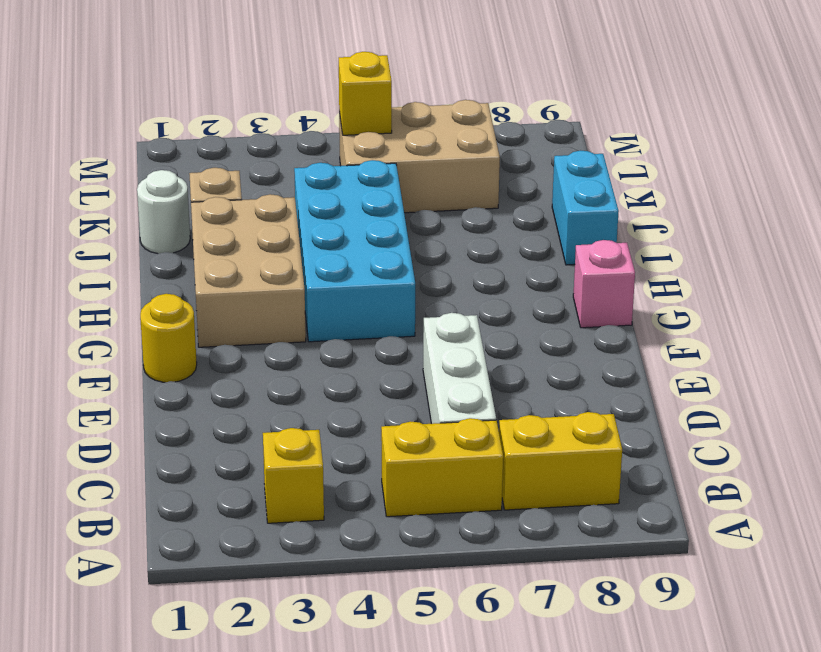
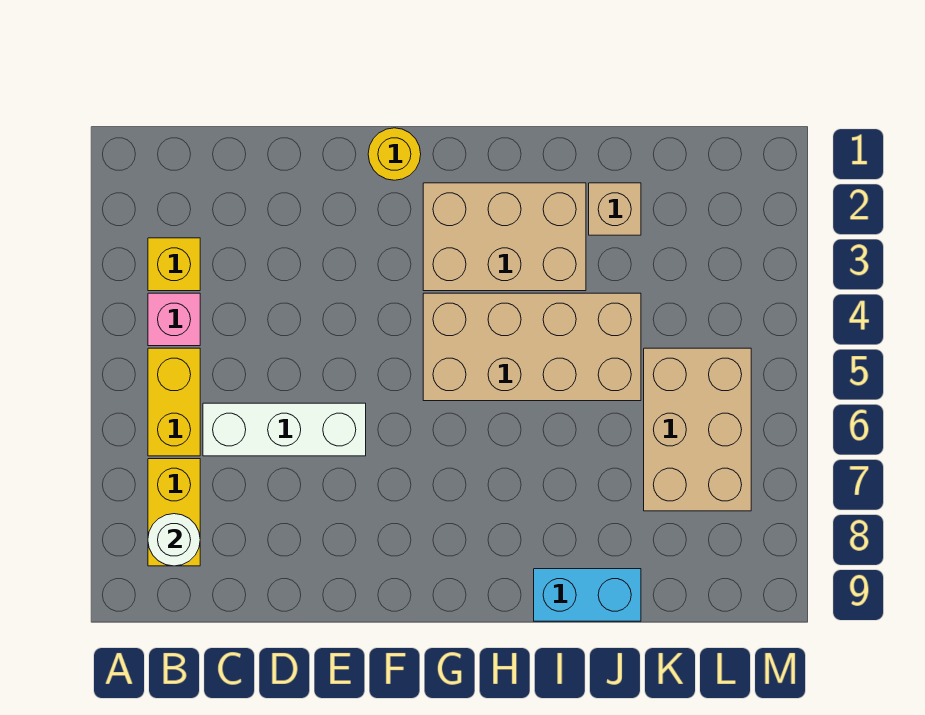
cyan brick G4:J5 level 1 -> tan brick G4:J5 level 1
pink brick G9 level 1 -> pink brick B4 level 1
white round brick J1 level 1 -> white round brick B8 level 2
yellow brick L5 level 2 -> none

